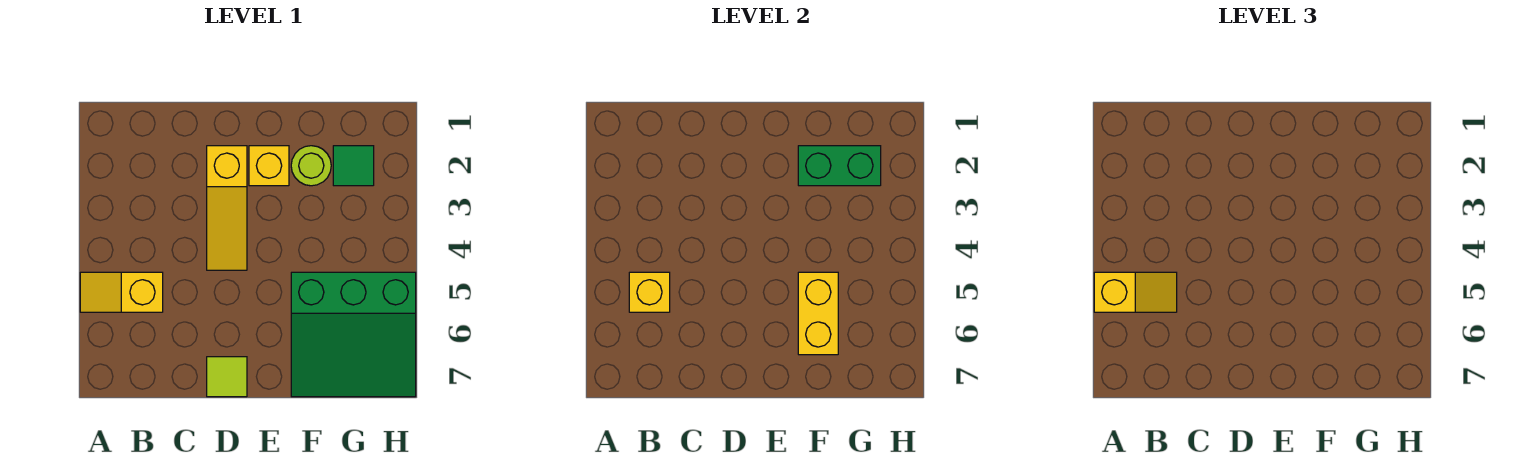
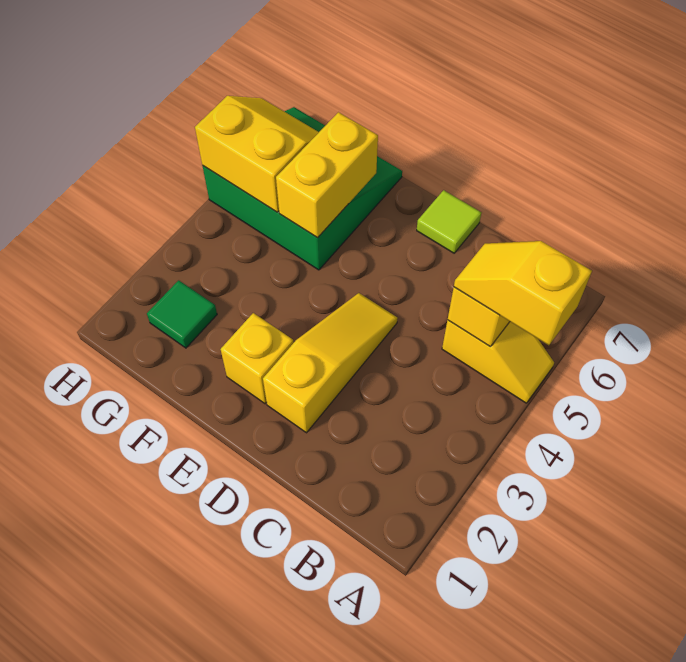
lime round brick F2 level 1 -> none
green brick F2:G2 level 2 -> none
none -> yellow slope G5:H6 level 2 top 5

